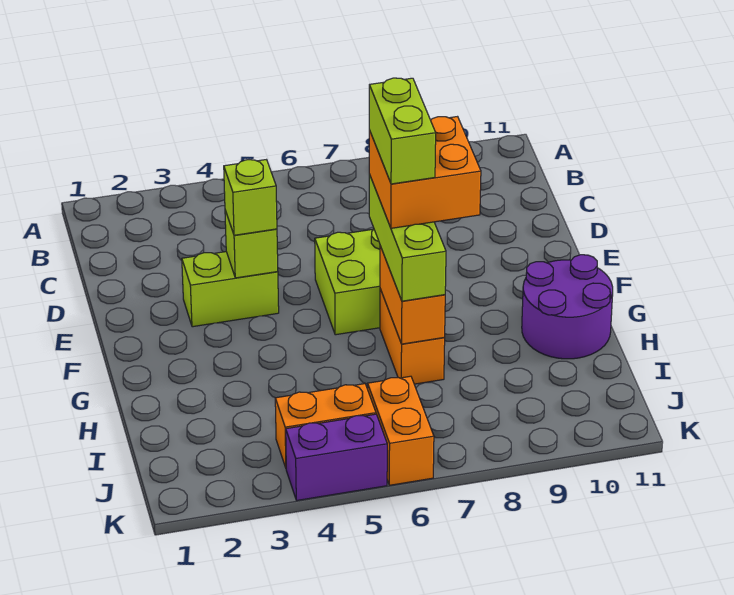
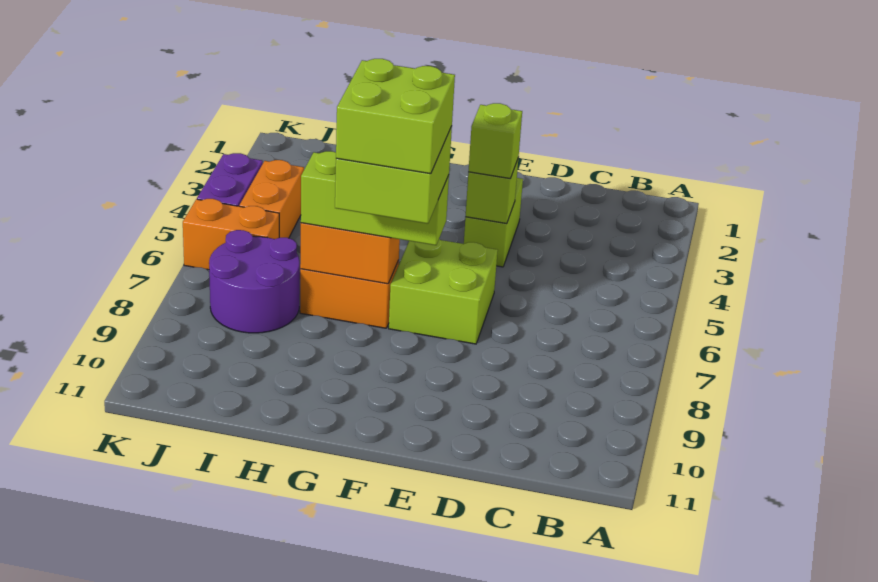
orange brick F7:G8 level 4 -> lime brick F7:G8 level 4
lime brick F7:G7 level 5 -> lime brick F7:G8 level 5
purple round brick G10:H11 level 1 -> purple round brick I7:J8 level 1

